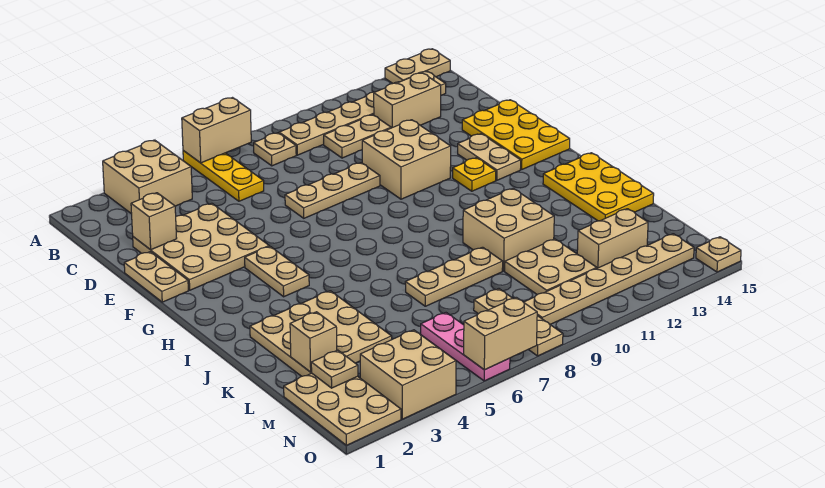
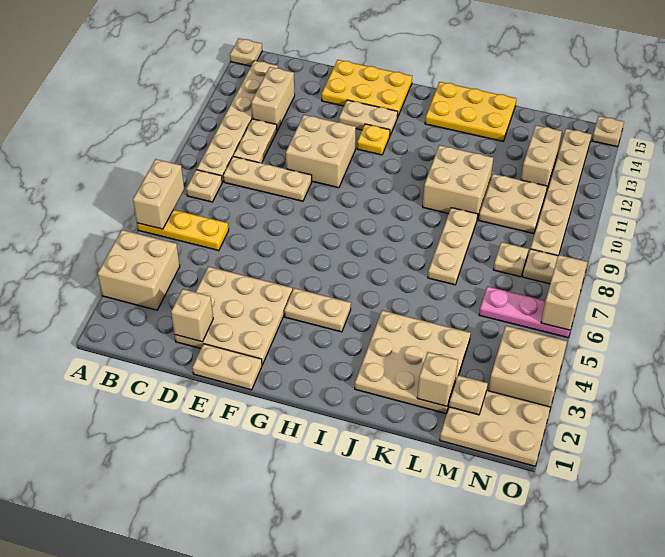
tan plate A14:A15 level 1 -> tan plate A15 level 1
tan plate E7:E9 level 1 -> tan plate C9:E9 level 1

